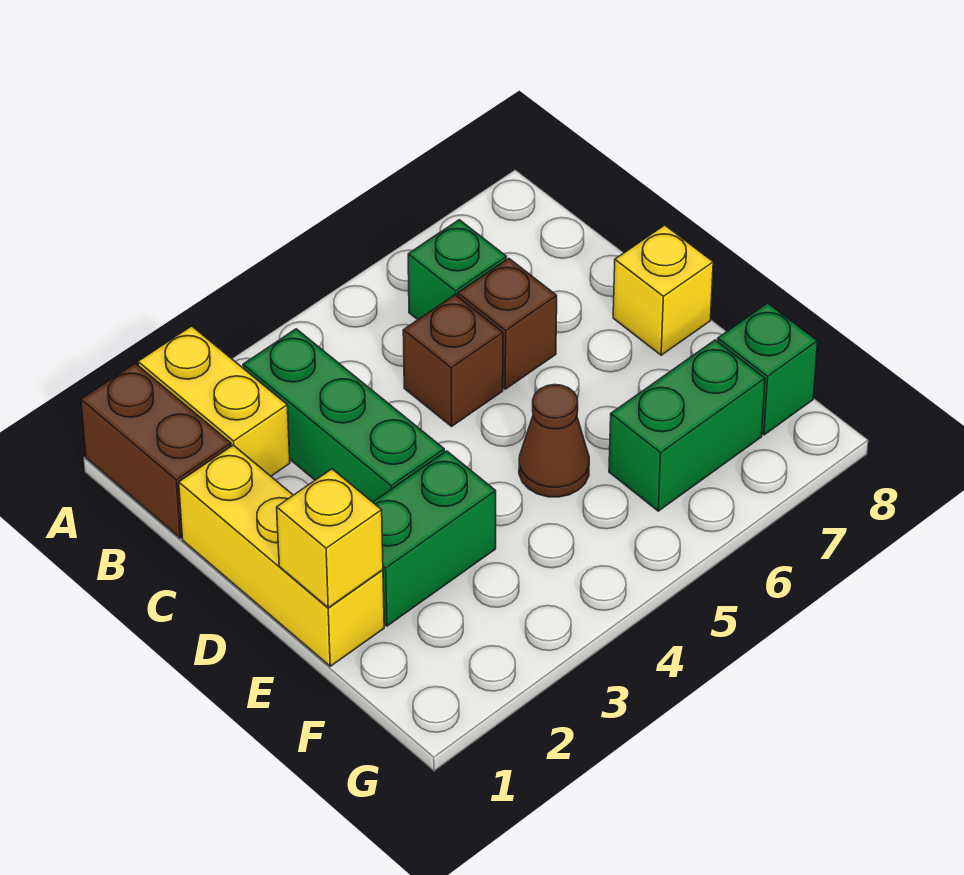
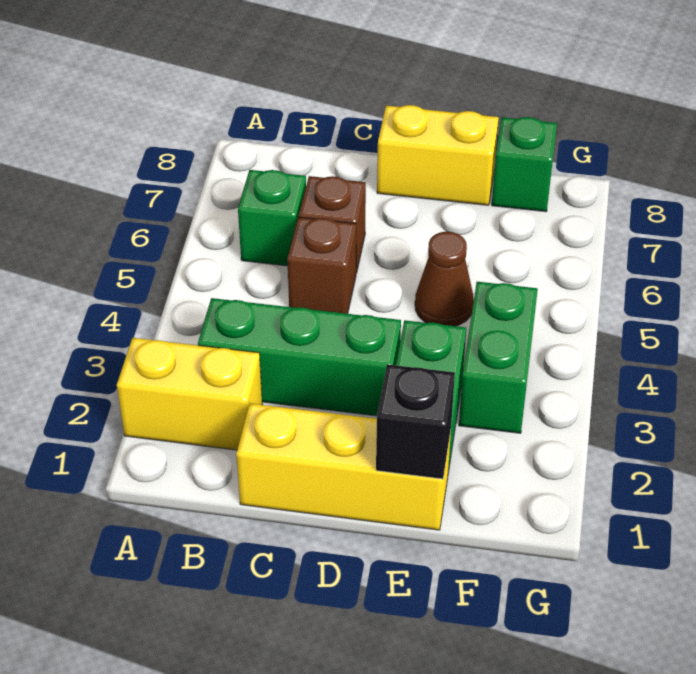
brown brick A1:B1 level 1 -> none
yellow brick D8 level 1 -> yellow brick D8:E8 level 1
yellow brick E1 level 2 -> black brick E1 level 2
green brick F6:F7 level 1 -> green brick F3:F4 level 1

